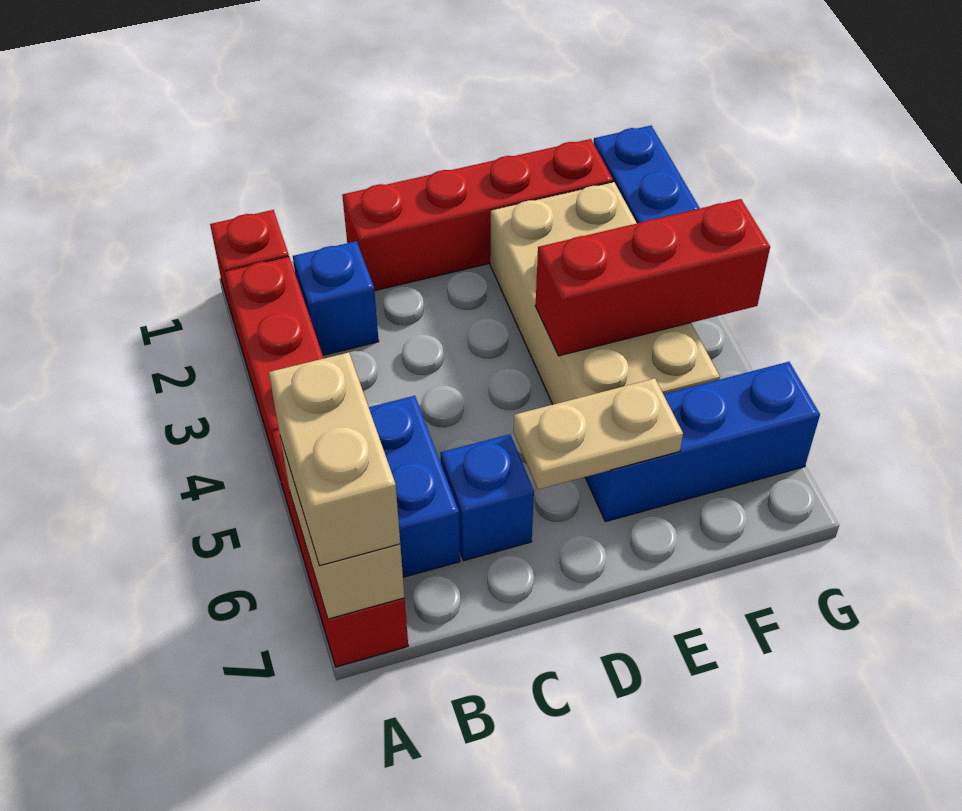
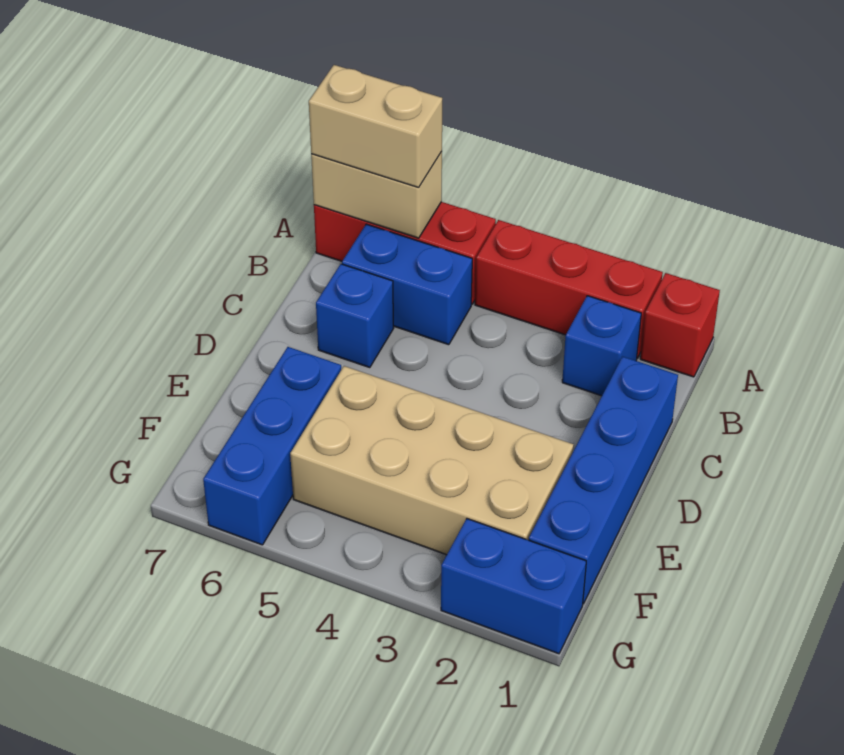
red brick C1:F1 level 1 -> blue brick C1:F1 level 1
tan plate D6:E6 level 2 -> none
red brick E4:G4 level 2 -> none

